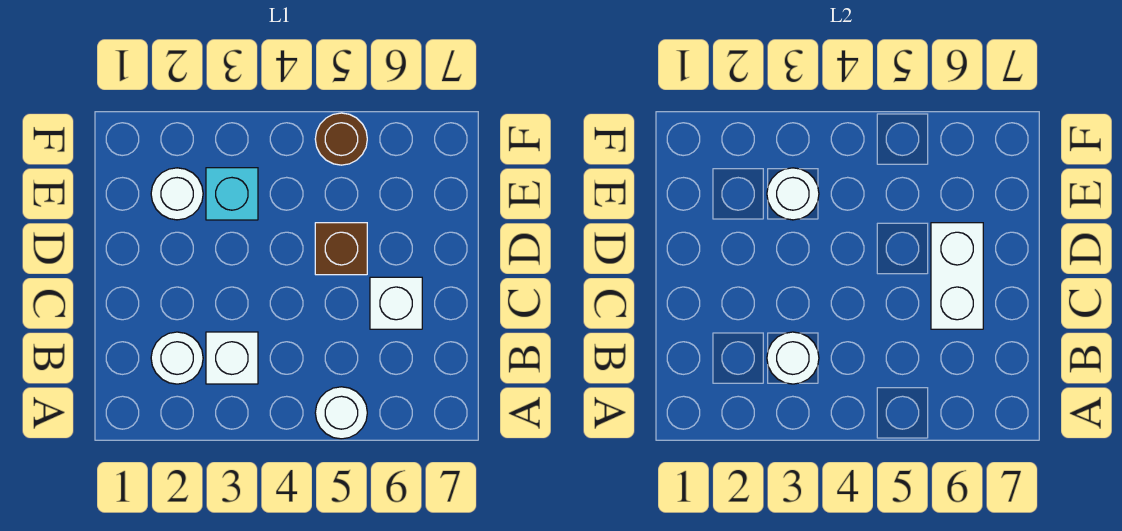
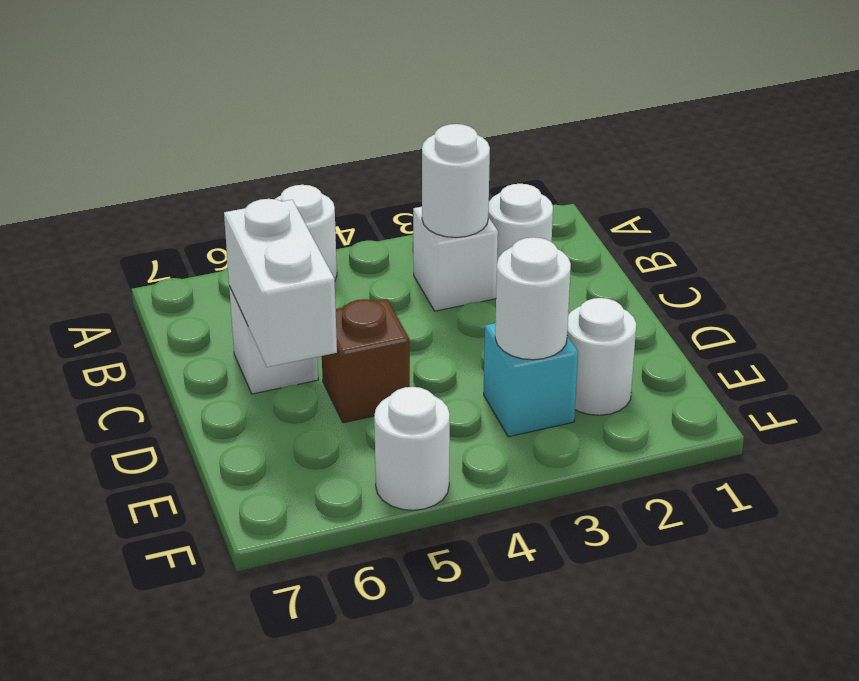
brown round brick F5 level 1 -> white round brick F5 level 1

